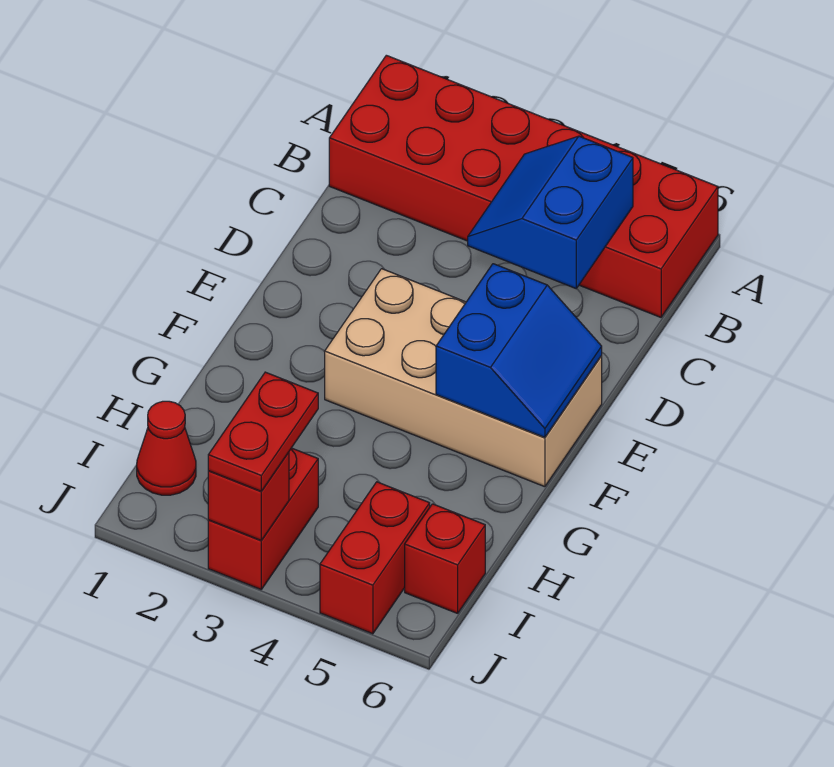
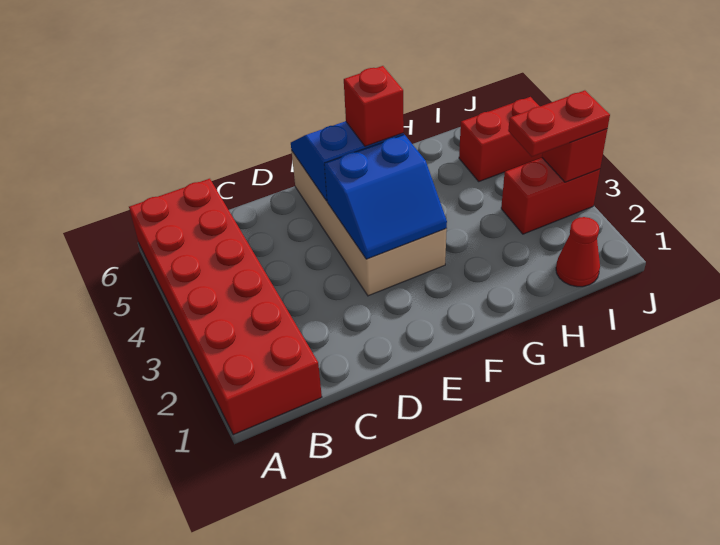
blue slope B4:C5 level 2 top 5 -> blue slope E3:F4 level 2 top 4
red brick I6 level 1 -> red brick F5 level 3

